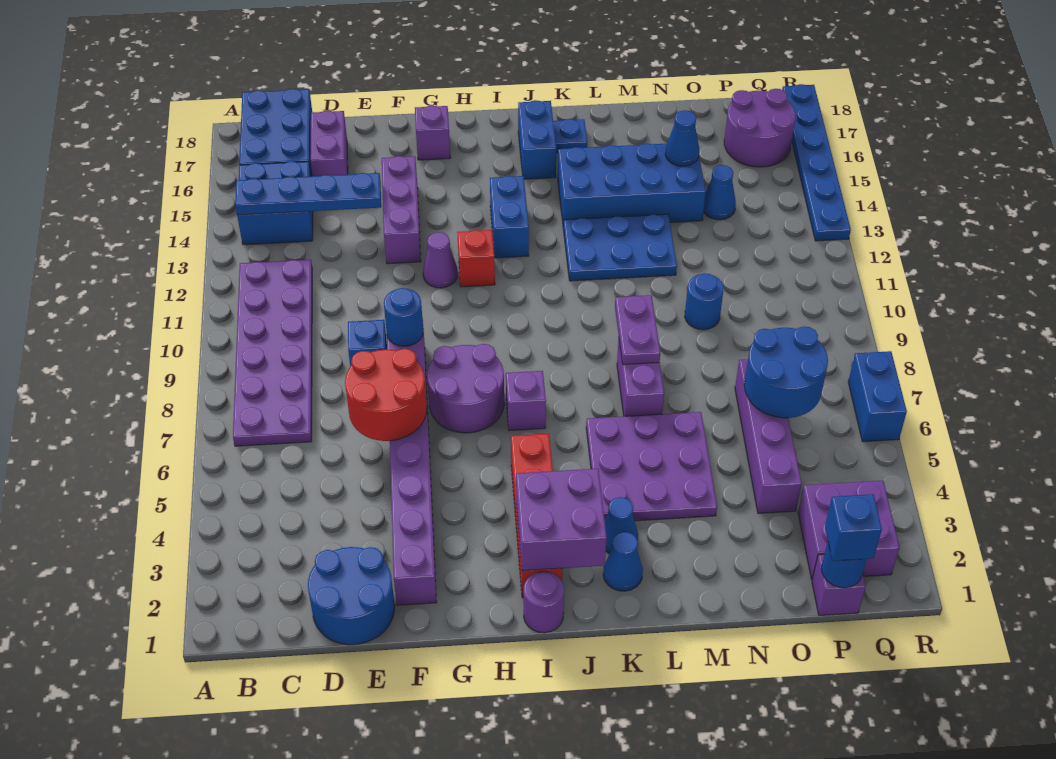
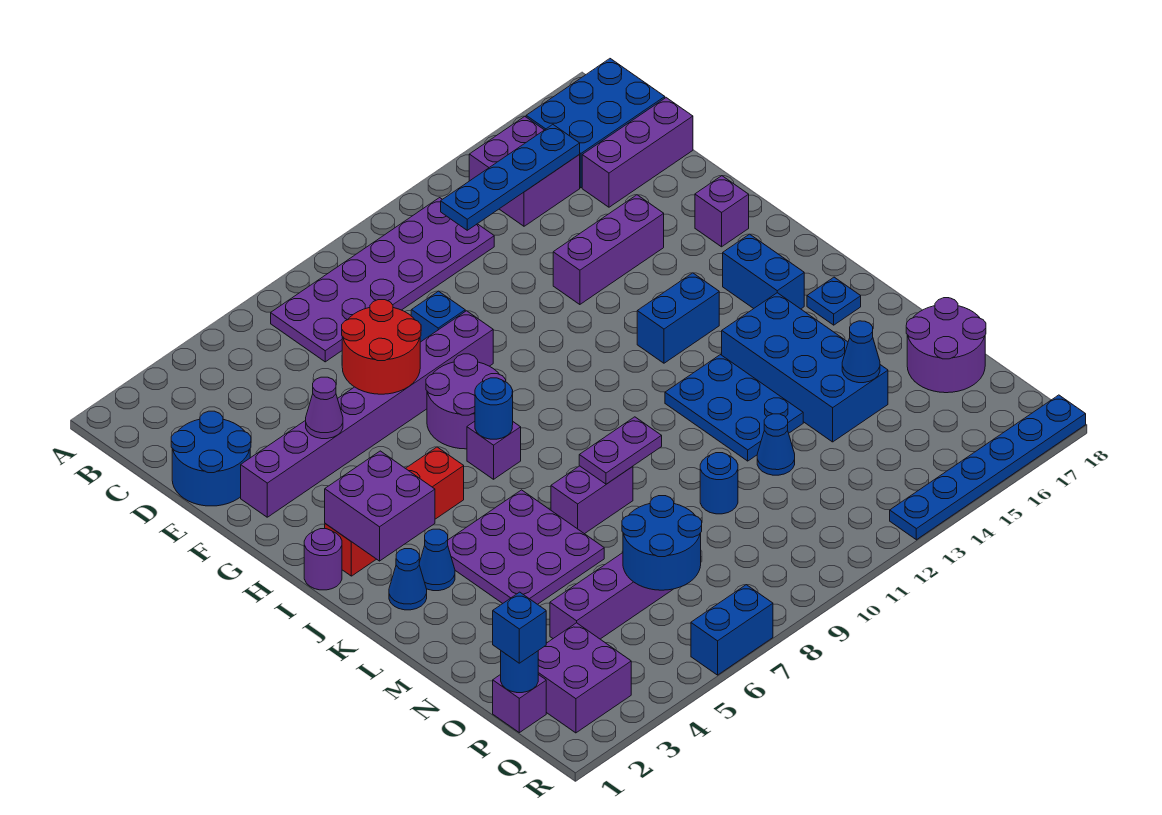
blue brick B14:C15 level 1 -> purple brick B14:C15 level 1
blue plate B14:E14 level 2 -> blue plate C12:C15 level 2
purple brick D16:D17 level 1 -> purple brick D16:D18 level 1
blue round brick F9 level 2 -> blue round brick I7 level 2
purple cone G12 level 1 -> purple cone F4 level 2
red brick H12 level 1 -> none
blue brick J16:J17 level 1 -> blue brick I16:J16 level 1
blue cone O14 level 1 -> blue cone N12 level 1
purple round brick P16:Q17 level 1 -> purple round brick N17:O18 level 1

